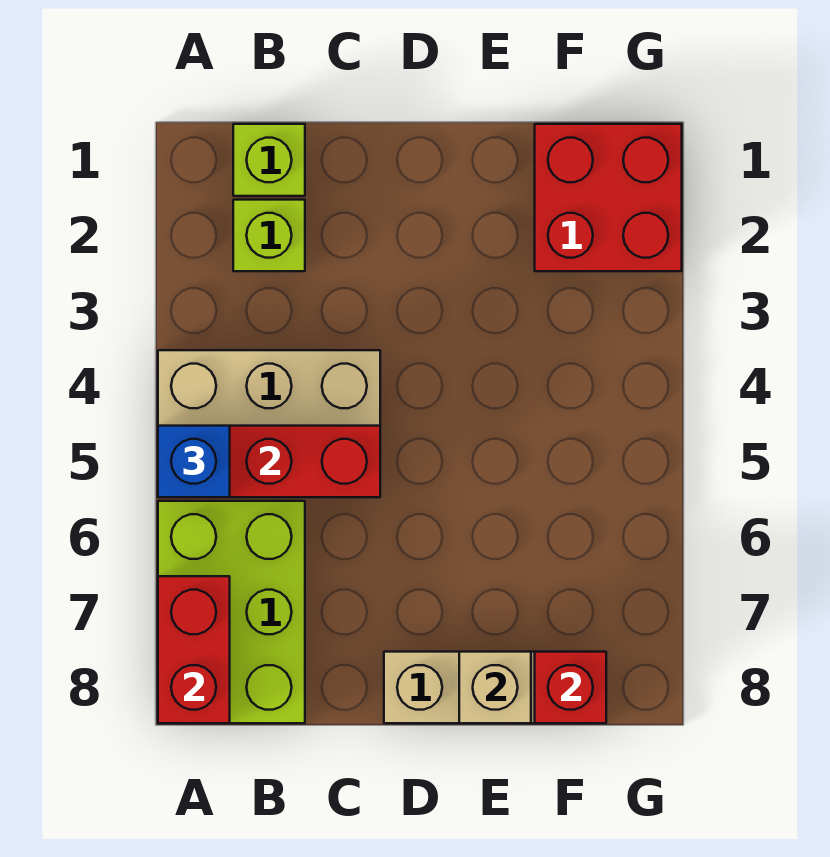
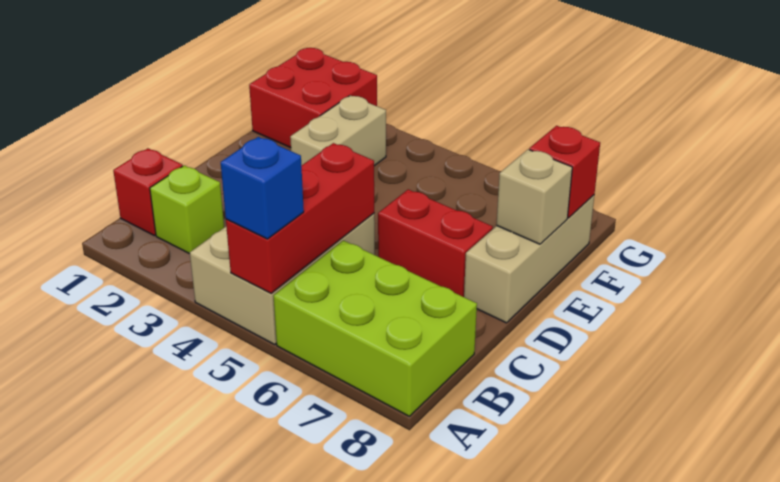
red brick A7:A8 level 2 -> red brick D6:D7 level 1
lime brick B1 level 1 -> red brick B1 level 1
none -> tan brick E3:F3 level 1

